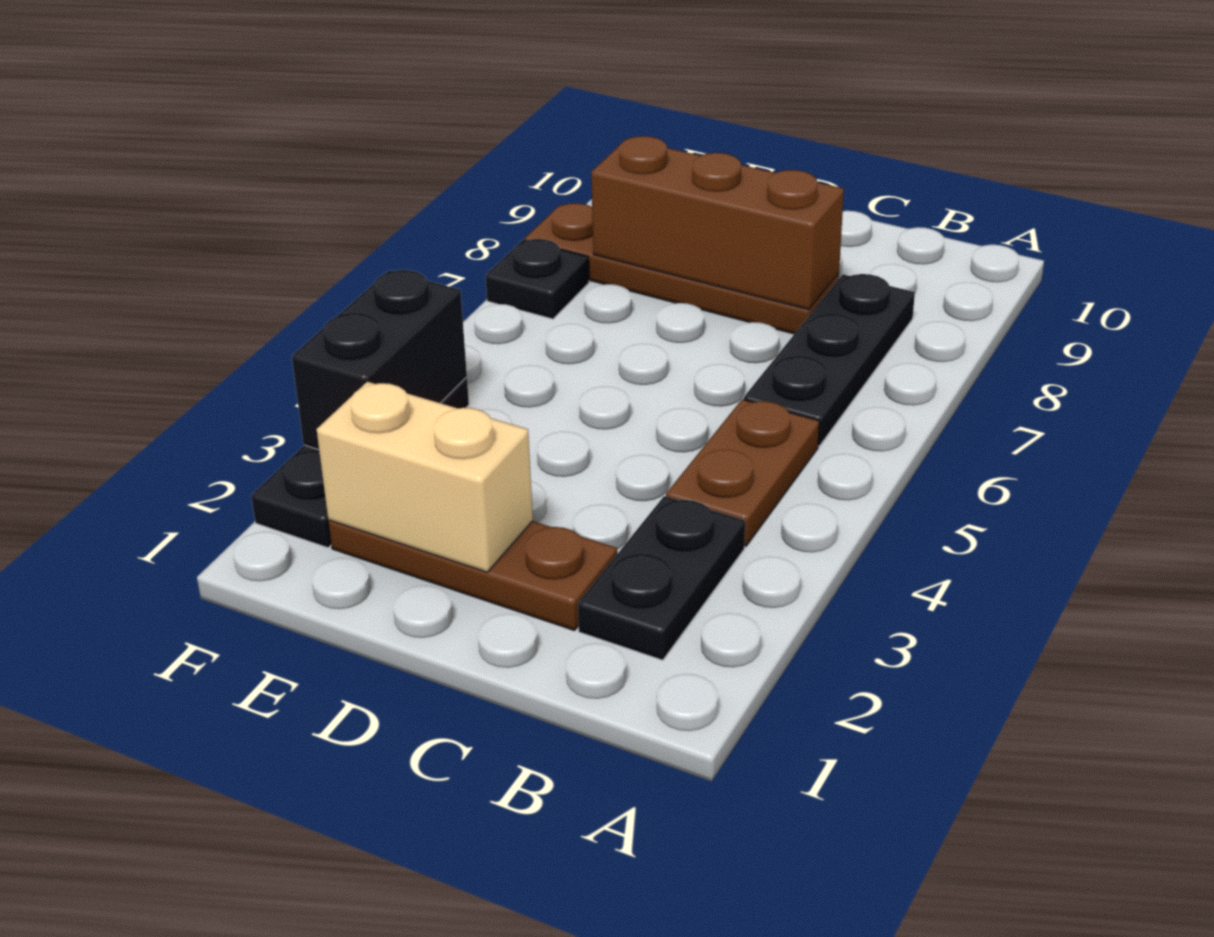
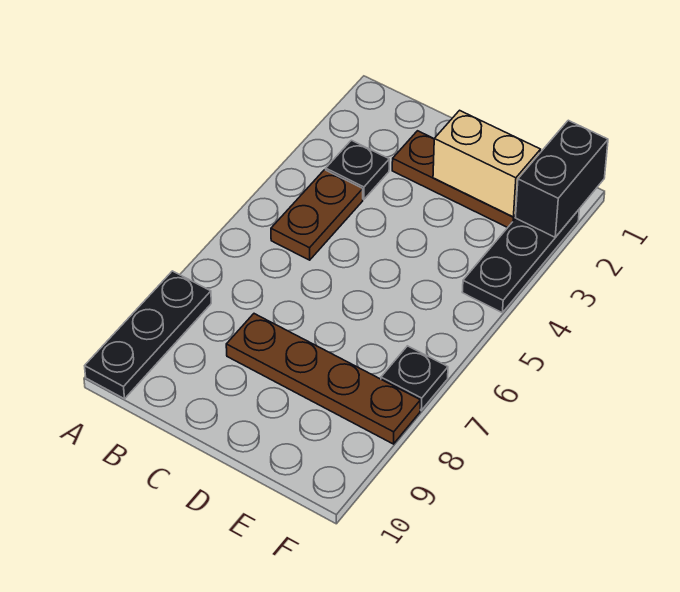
black plate B2:B3 level 1 -> black plate B3 level 1
black plate B6:B8 level 1 -> black plate A8:A10 level 1
brown brick C8:E8 level 2 -> none
black brick F3:F4 level 2 -> black brick F1:F2 level 2

